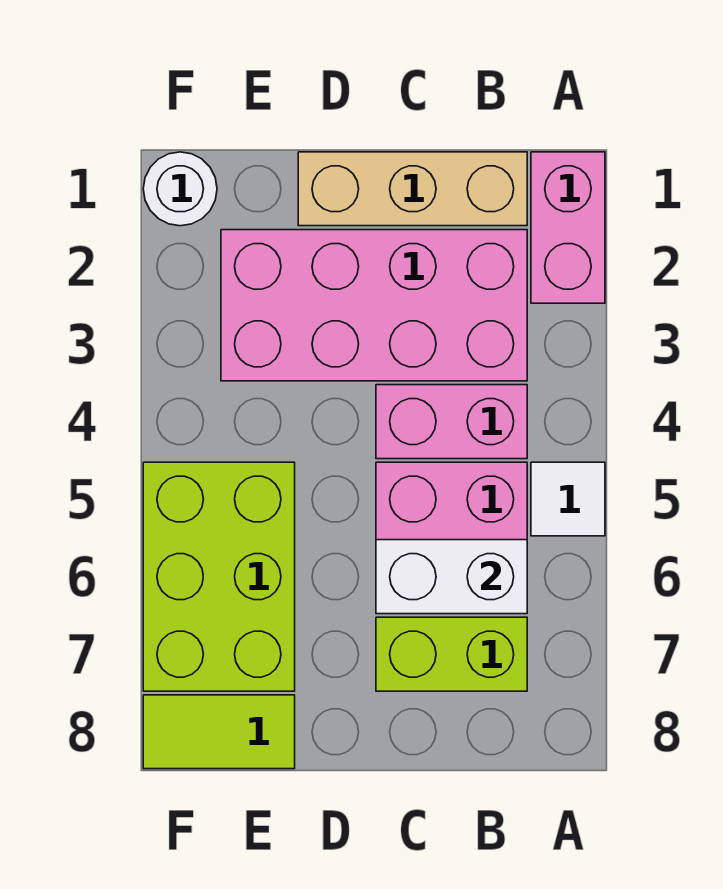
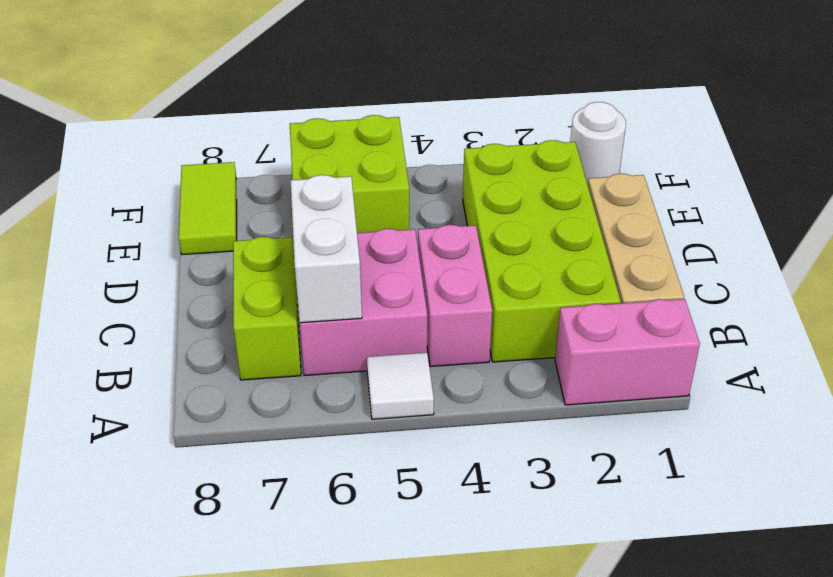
pink brick B2:E3 level 1 -> lime brick B2:E3 level 1
lime brick E5:F7 level 1 -> lime brick E5:F6 level 1

